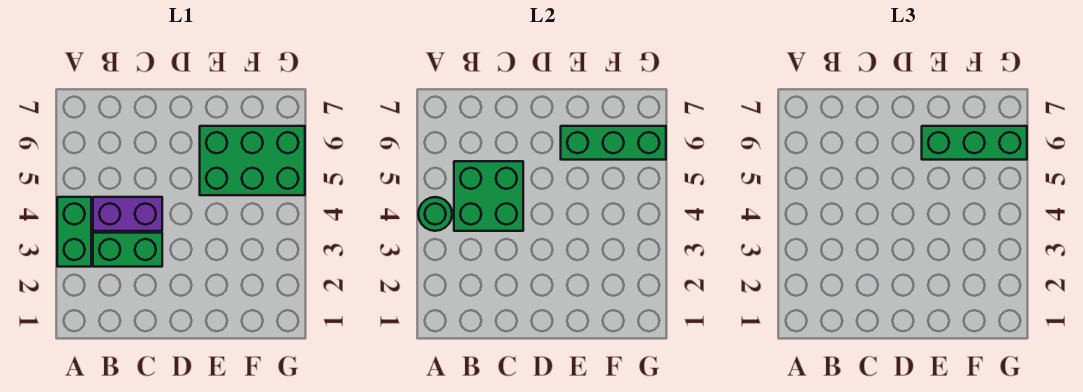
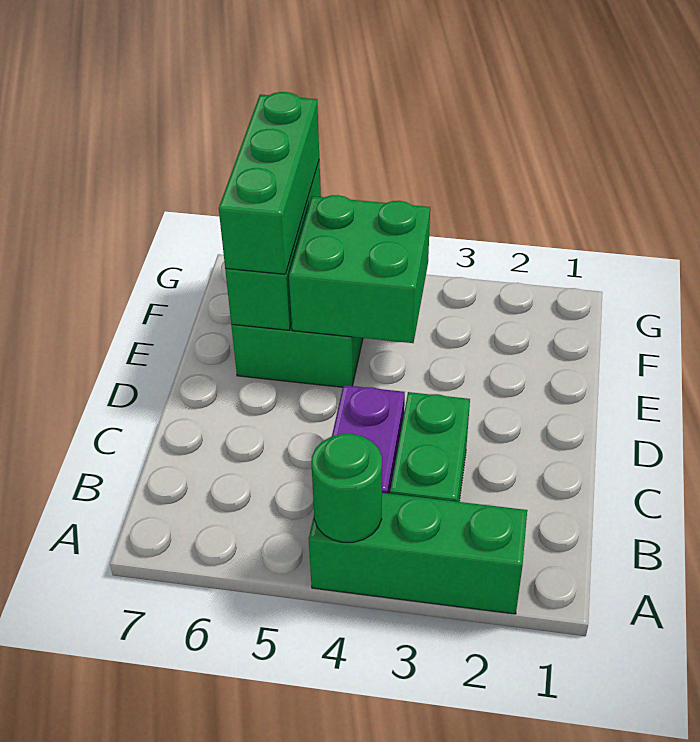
green brick A3:A4 level 1 -> green brick A2:A4 level 1
green brick B4:C5 level 2 -> green brick E4:F5 level 2

